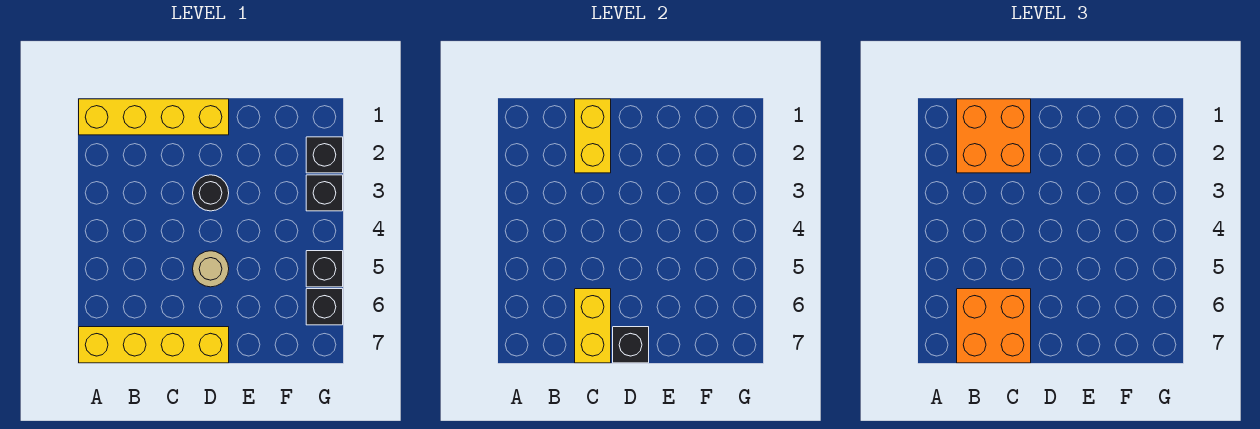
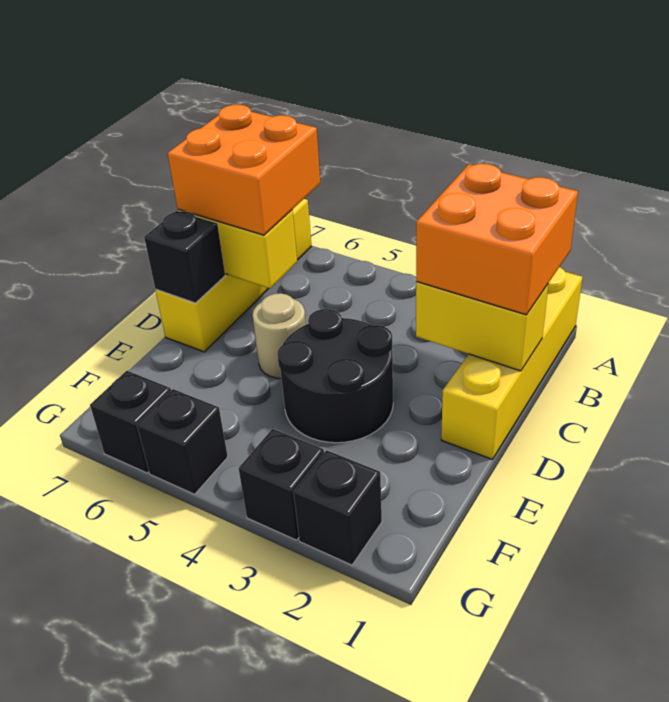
black round brick D3 level 1 -> black round brick D3:E4 level 1

